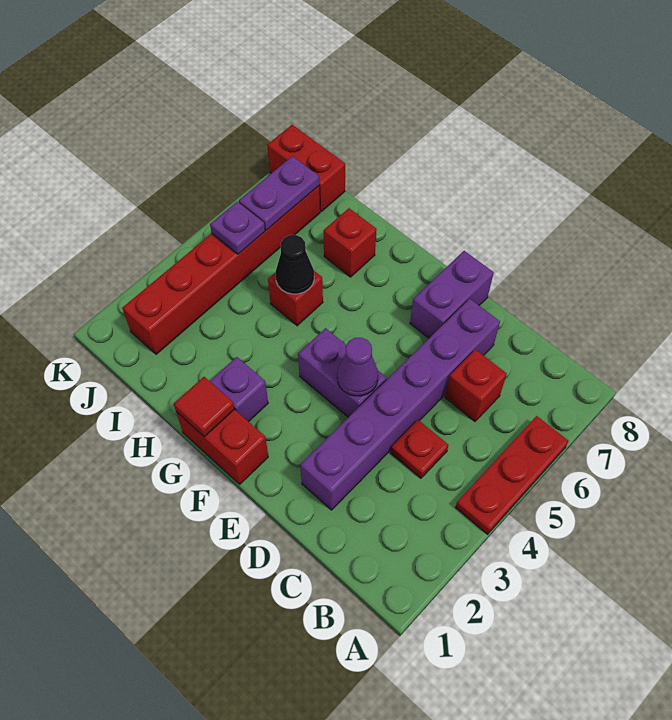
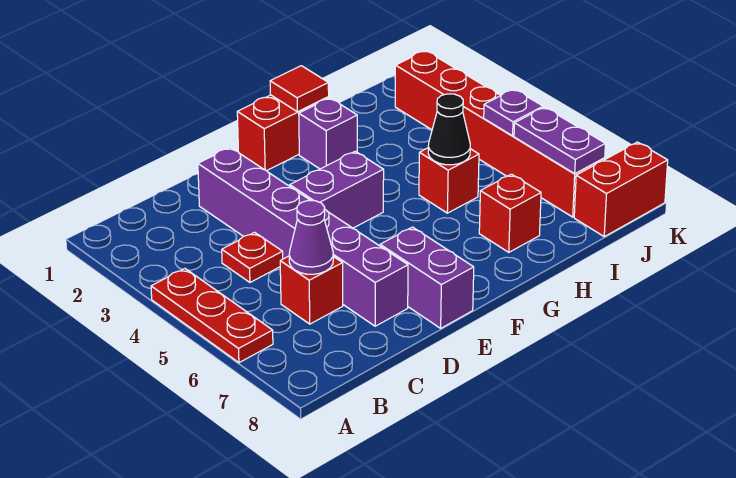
purple cone E4 level 2 -> purple cone C6 level 2

